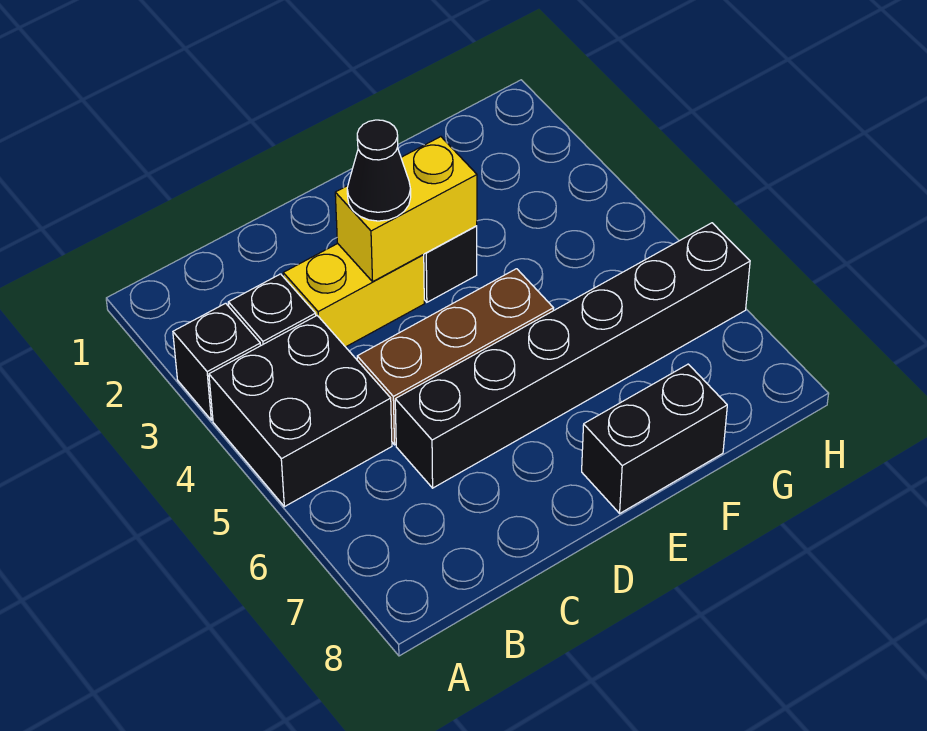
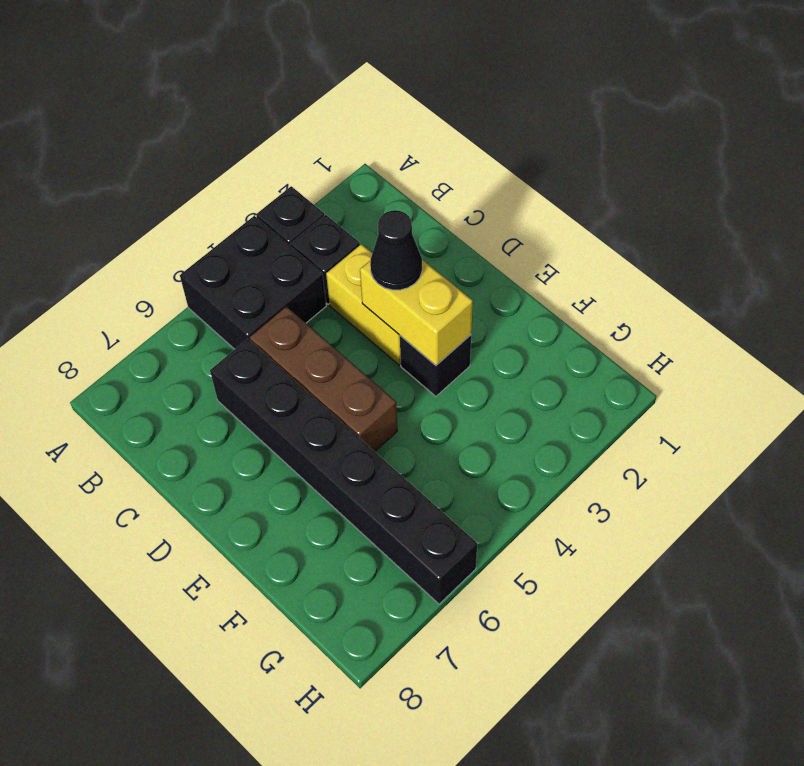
black brick E8:F8 level 1 -> none

